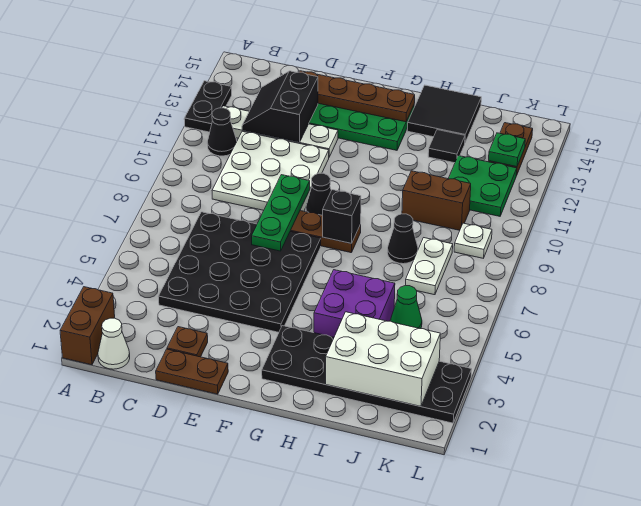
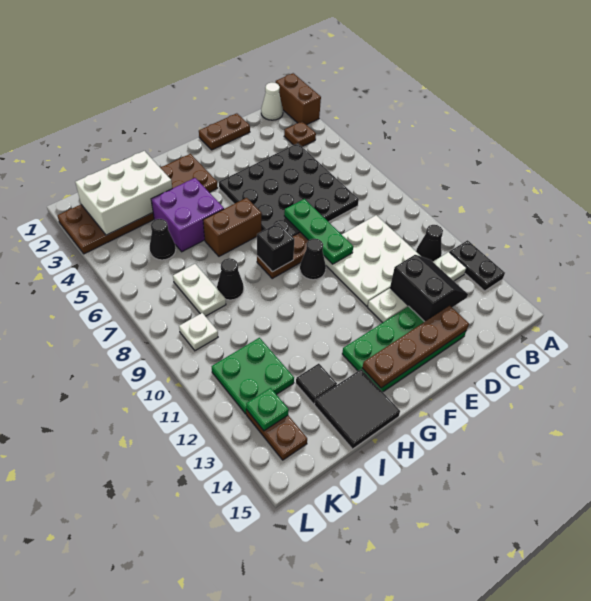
brown plate D2 level 1 -> brown plate B3 level 1
black plate G2:L3 level 1 -> brown plate G2:L3 level 1
brown brick I10:J10 level 1 -> brown brick G6:H6 level 1
green cone J5 level 1 -> black cone J5 level 1

